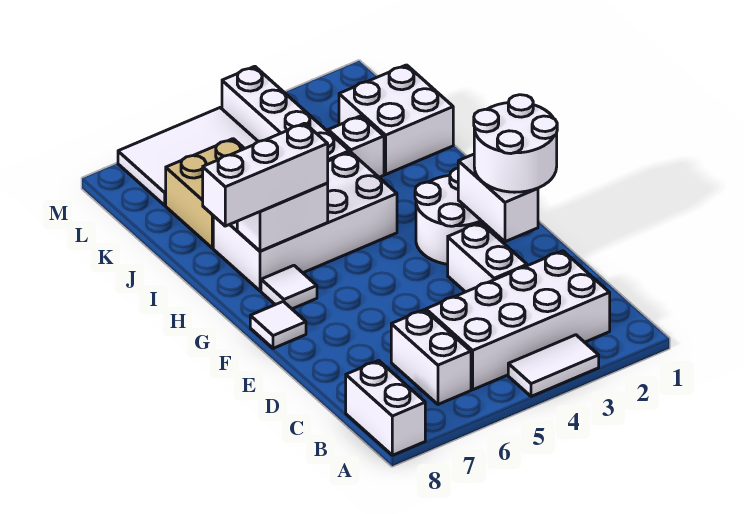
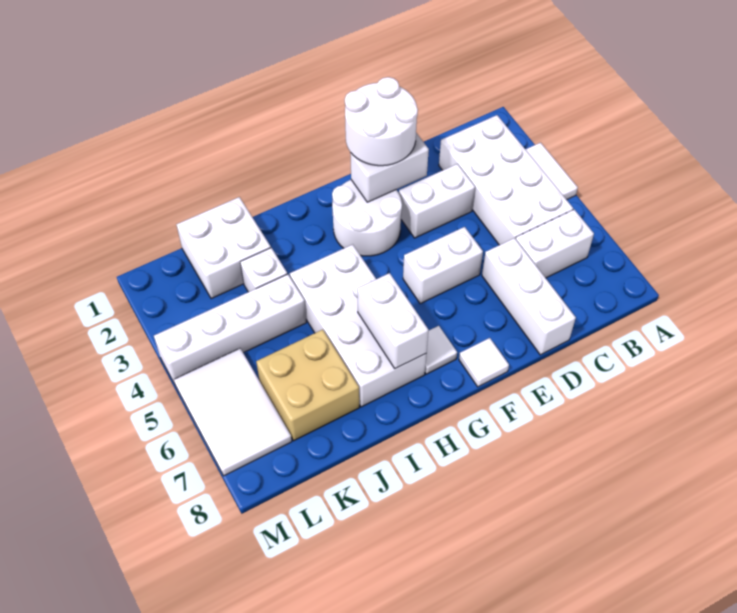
white brick A8:B8 level 1 -> white brick E5:F5 level 1
white brick H6:H8 level 3 -> white brick D6:D8 level 1

